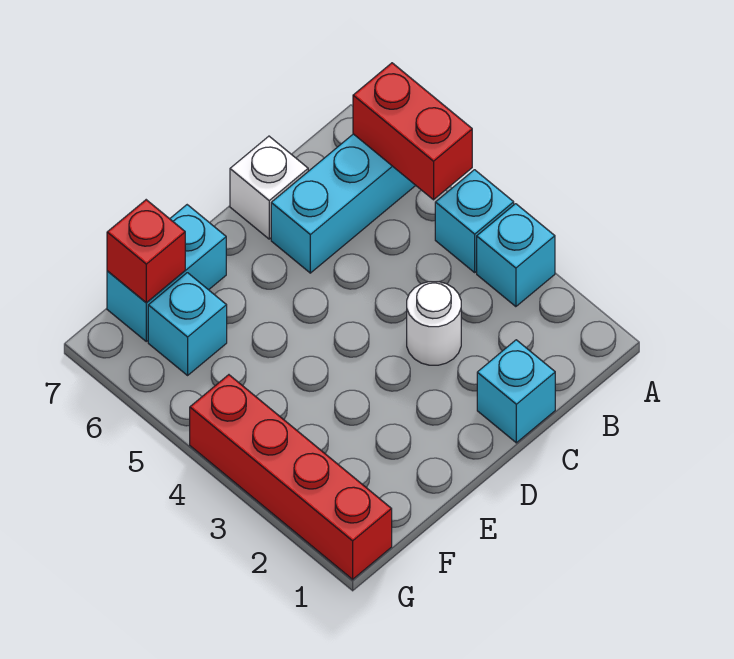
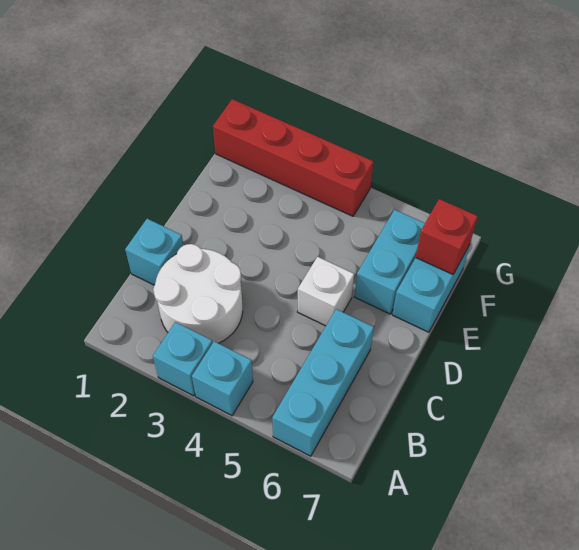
red brick A5:A6 level 2 -> none
white round brick C3 level 1 -> white round brick B2:C3 level 1
white brick C7 level 1 -> white brick D5 level 1
cyan brick F6 level 1 -> cyan brick E6:F6 level 1

